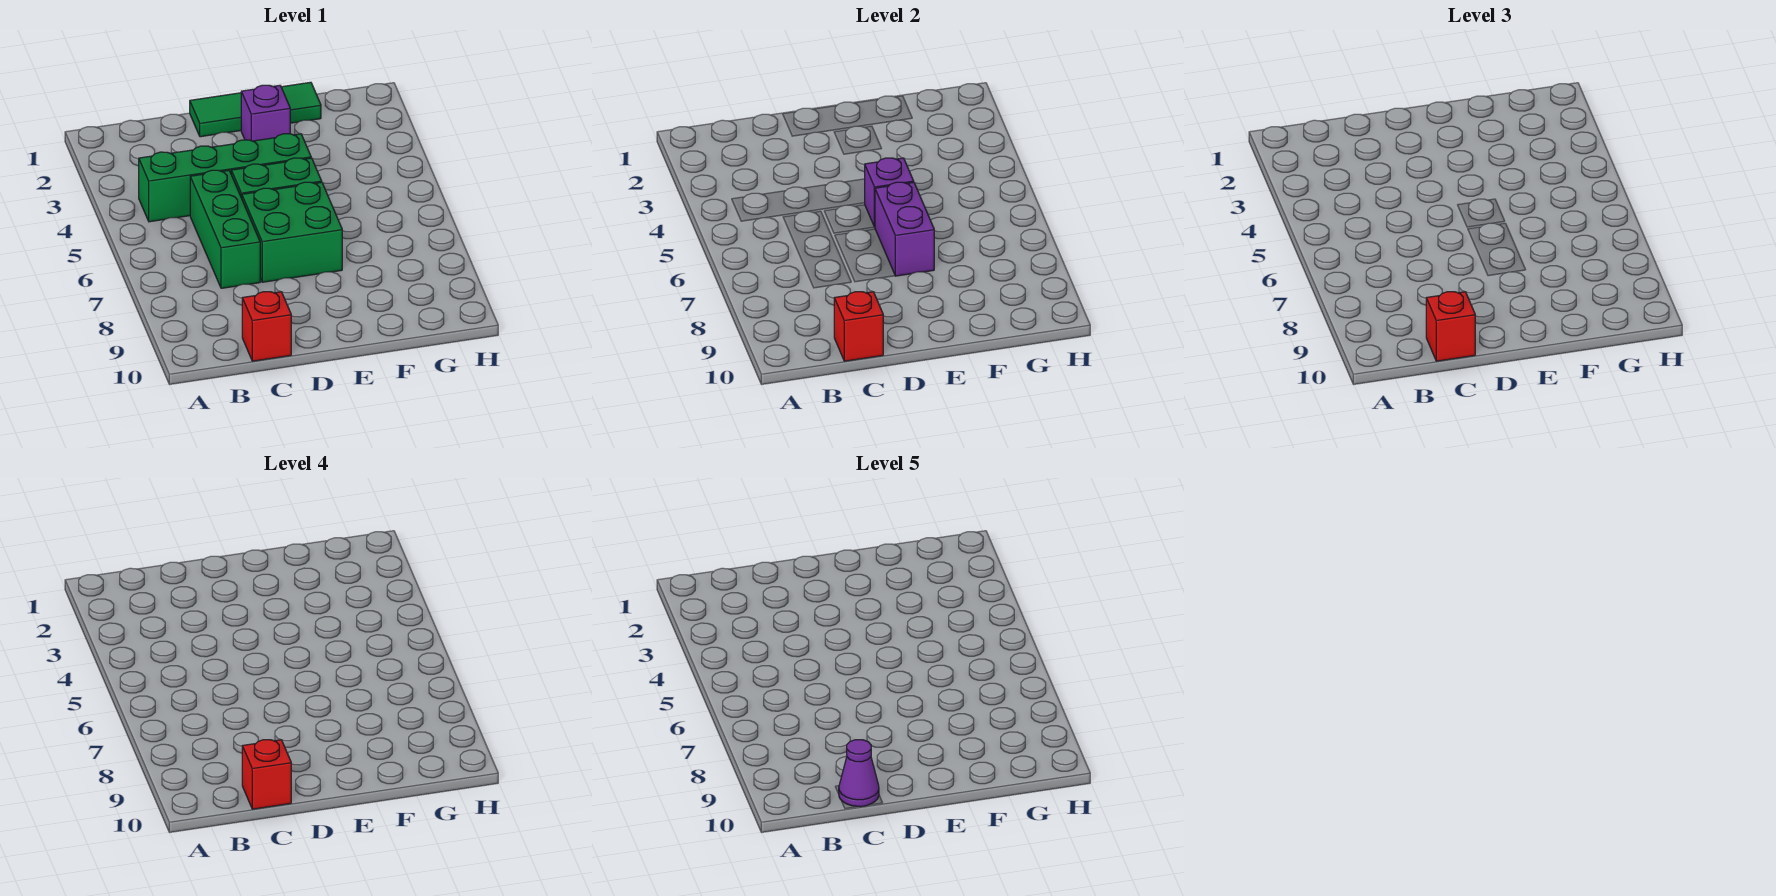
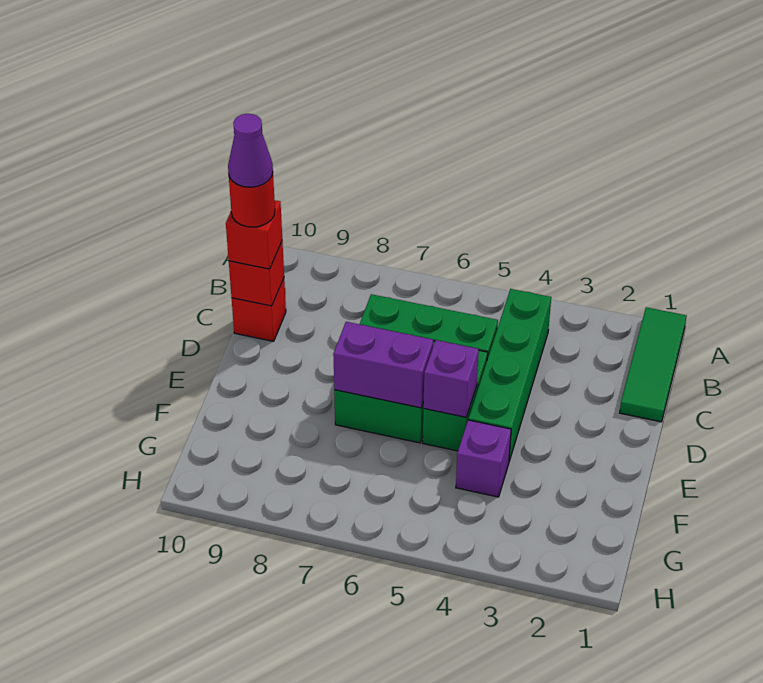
red brick C10 level 4 -> red round brick C10 level 4
green tile D1:F1 level 1 -> green tile A1:C1 level 1
purple brick E2 level 1 -> purple brick F4 level 1

